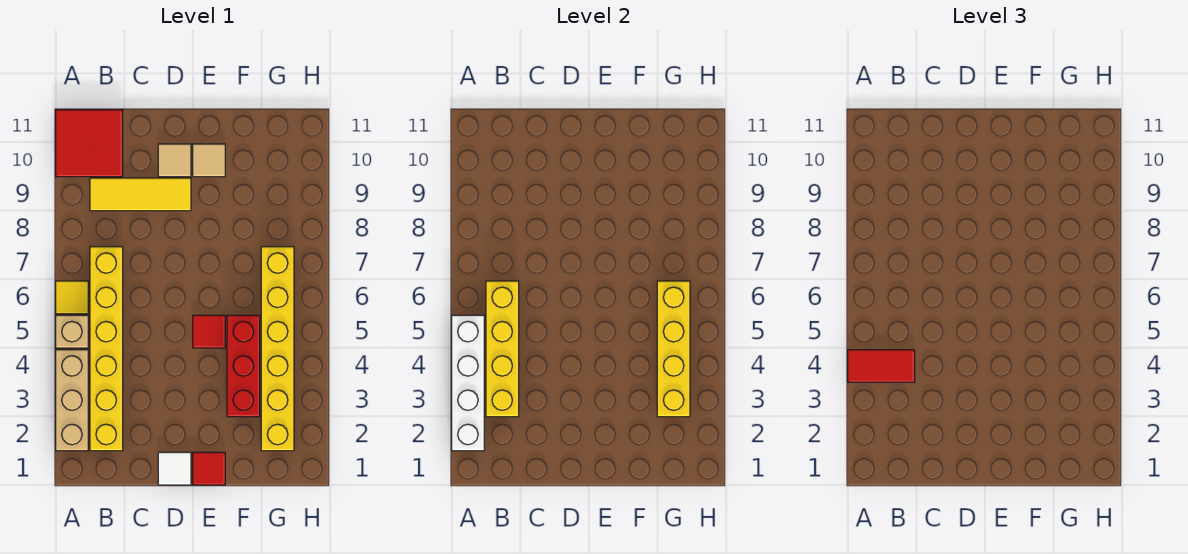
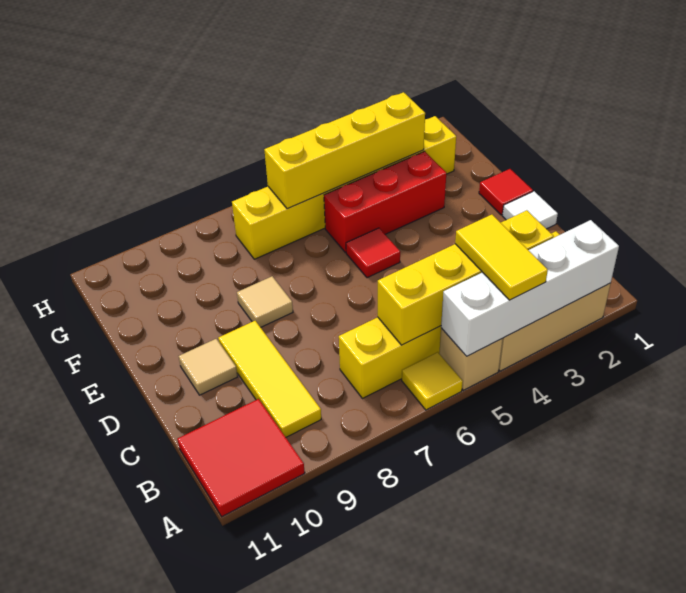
red tile A4:B4 level 3 -> yellow tile A4:B4 level 3
tan tile E10 level 1 -> tan tile E8 level 1

